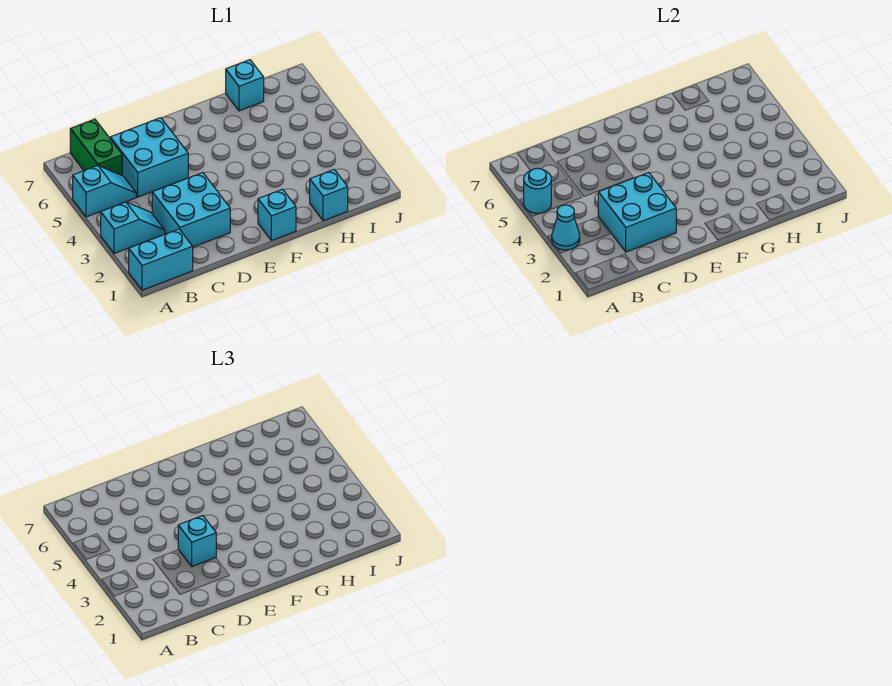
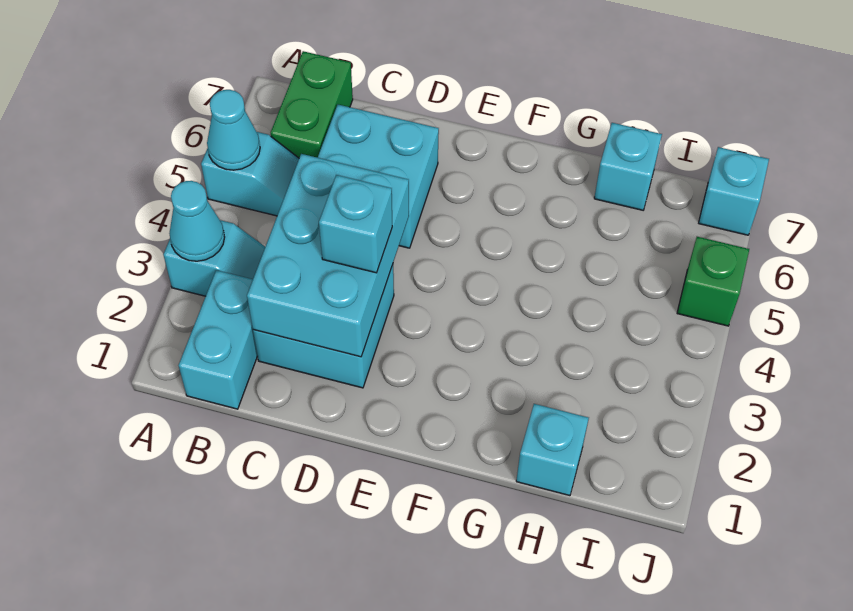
cyan brick A1:B1 level 1 -> cyan brick B1:B2 level 1
cyan round brick A5 level 2 -> cyan cone A5 level 2
cyan brick C2:D3 level 2 -> cyan brick C2:D4 level 2
cyan brick F1 level 1 -> cyan brick J7 level 1
none -> green brick J5 level 1

